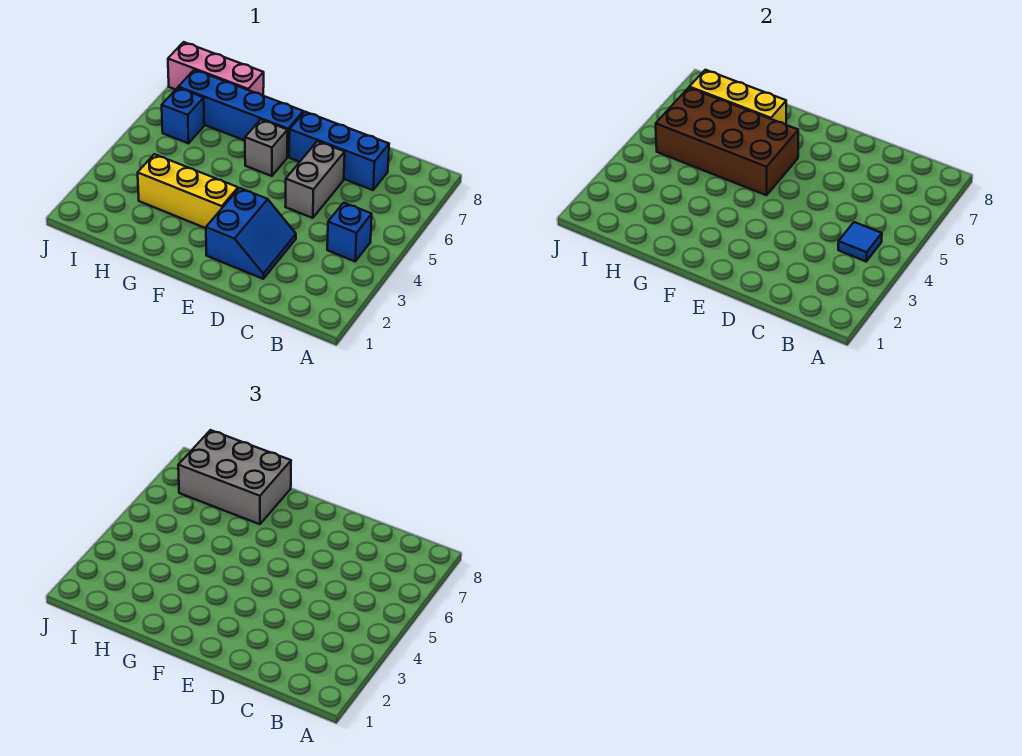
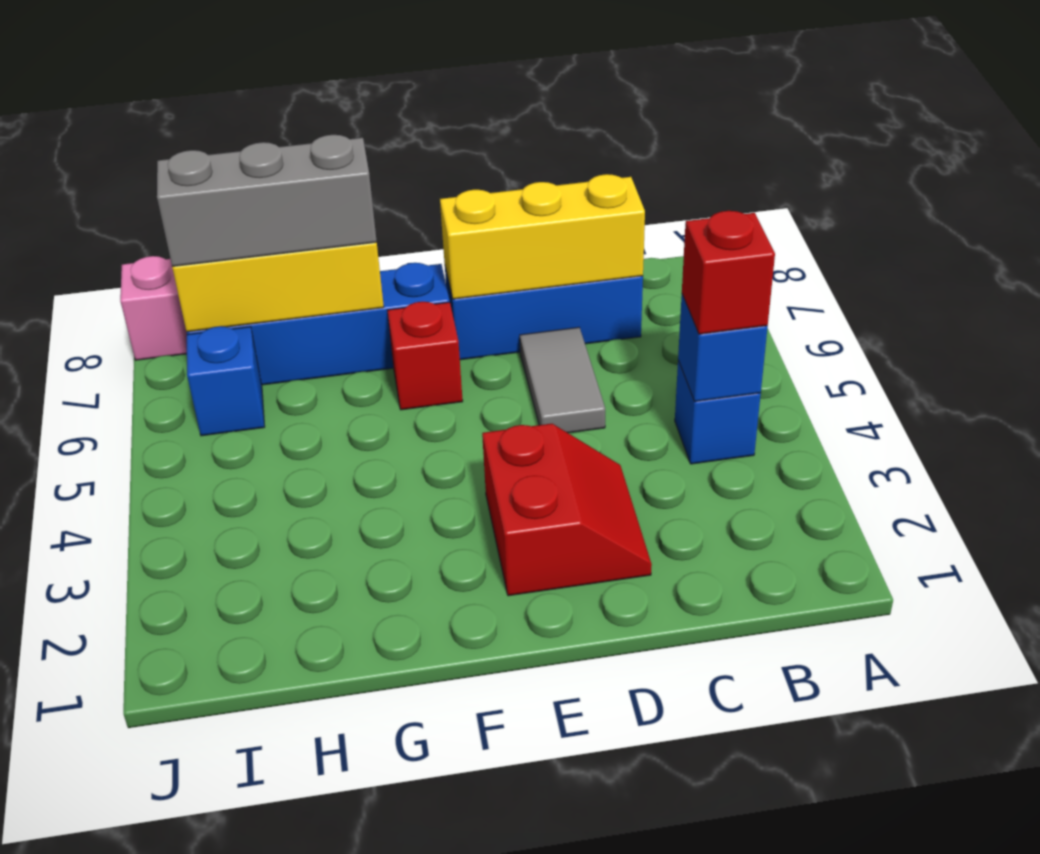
blue tile B4 level 2 -> blue brick B4 level 2
none -> red brick B4 level 3
blue slope D2:E3 level 1 top E -> red slope D2:E3 level 1 top E
grey brick D5:D6 level 1 -> grey tile D5:D6 level 1
yellow brick F3:H3 level 1 -> yellow brick C7:E7 level 2
brown brick F5:I6 level 2 -> none
grey brick F6 level 1 -> red brick F6 level 1
grey brick G7:I8 level 3 -> grey brick G7:I7 level 3

